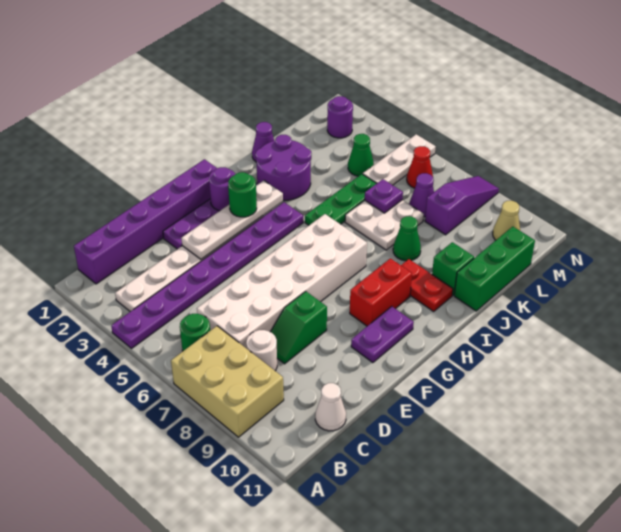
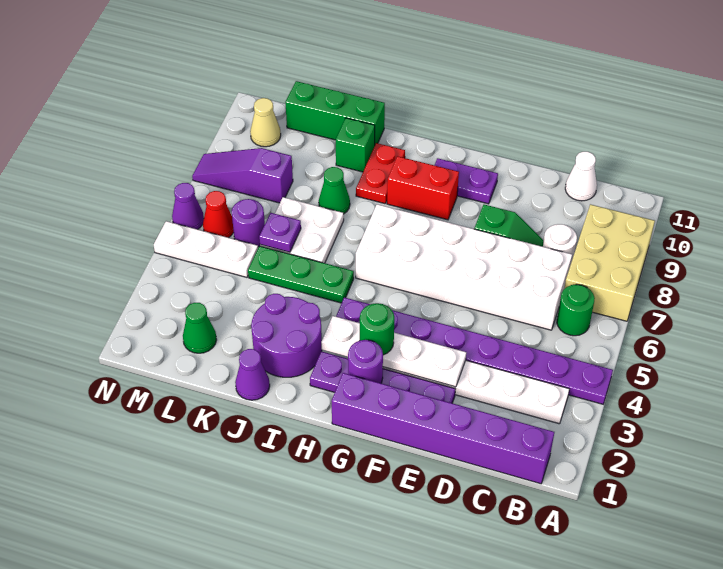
green cone L4 level 1 -> green cone L2 level 1
purple cone L7 level 1 -> purple cone N6 level 1
purple round brick M2 level 1 -> purple round brick L6 level 1

